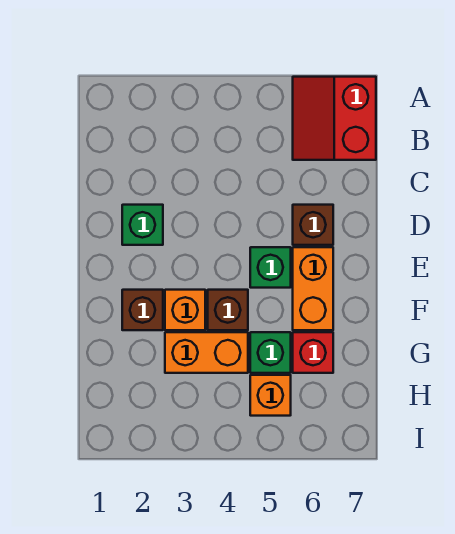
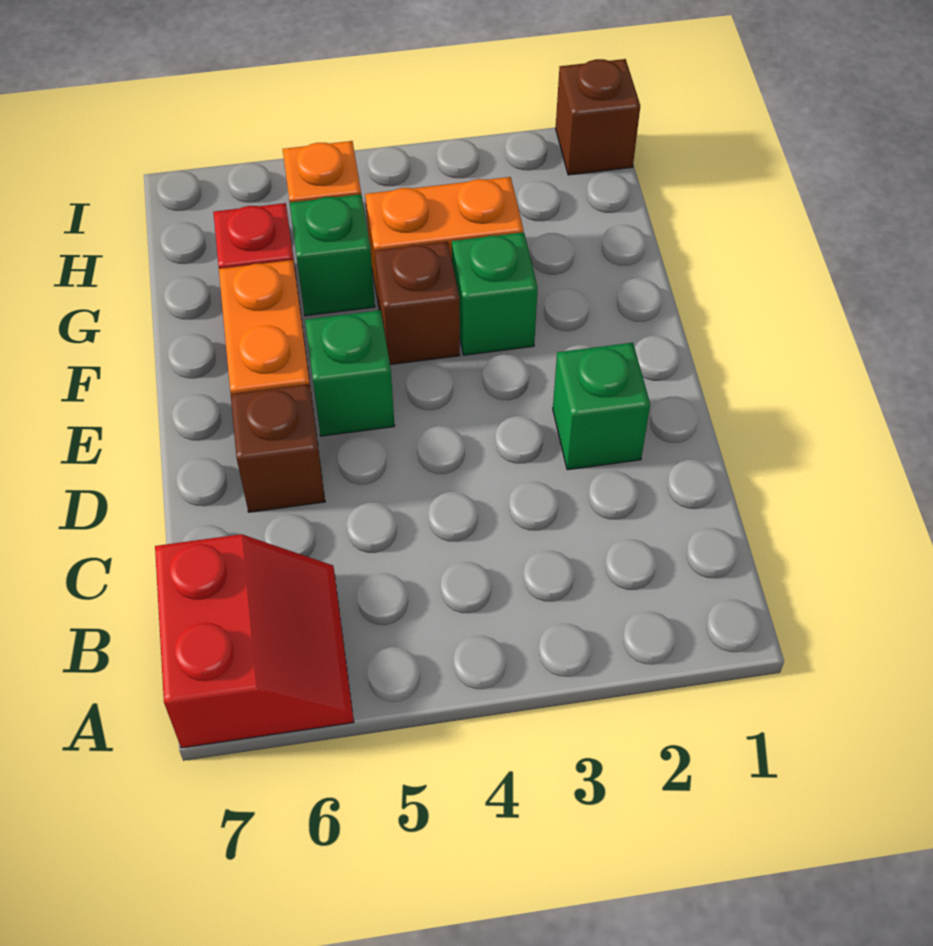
brown brick F2 level 1 -> brown brick I1 level 1
orange brick F3 level 1 -> green brick F3 level 1

